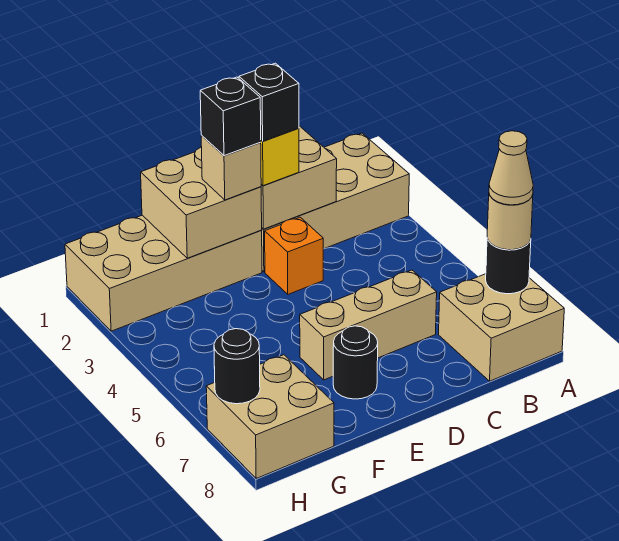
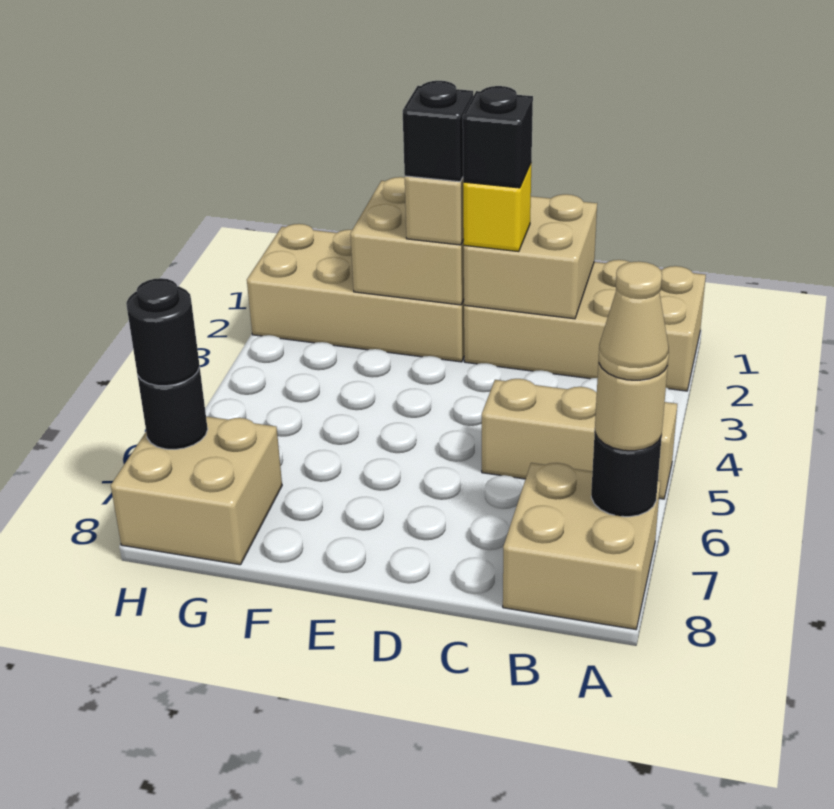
tan brick C6:E6 level 1 -> tan brick A5:C5 level 1
orange brick D3 level 1 -> none
black round brick E7 level 1 -> black round brick H7 level 3

